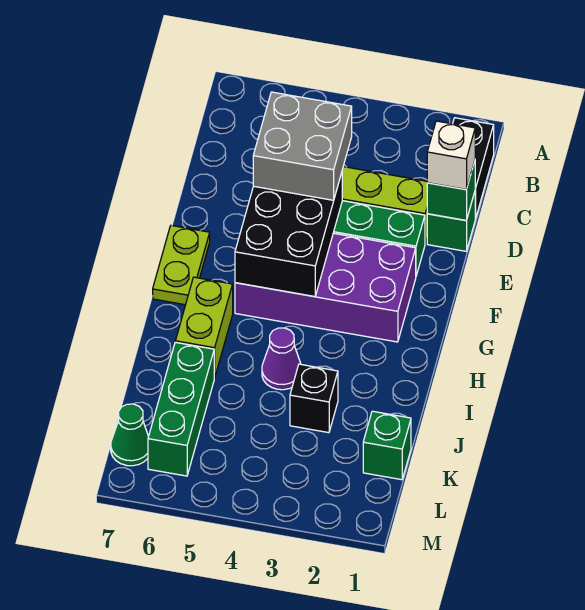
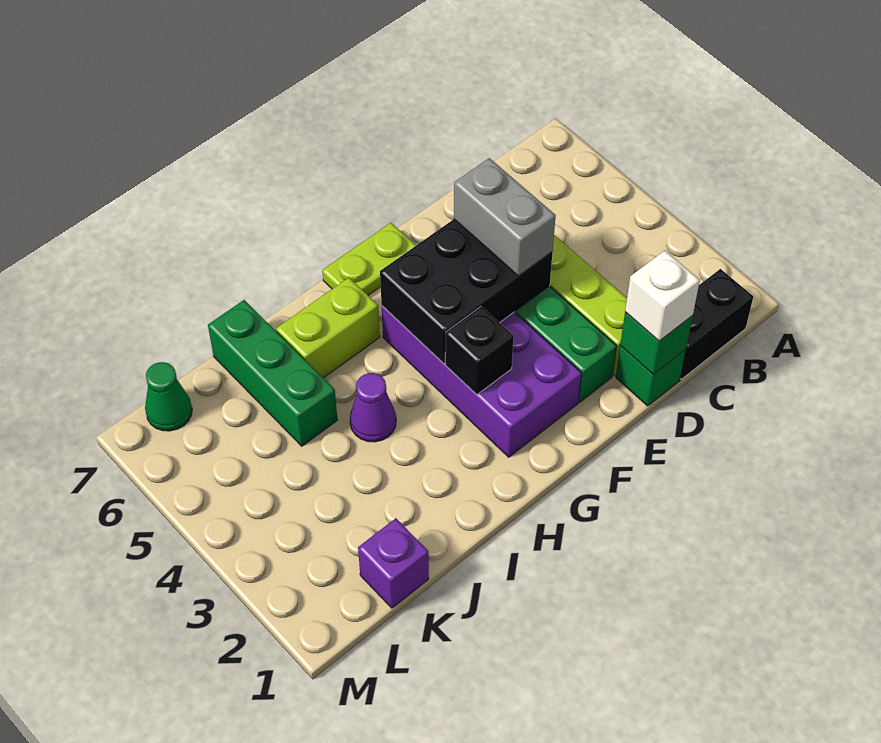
grey brick D4:E5 level 3 -> grey brick E4:E5 level 3
black brick J3 level 1 -> black brick G3 level 2
green brick J6:L6 level 1 -> green brick J5:J7 level 1
green brick K1 level 1 -> purple brick K1 level 1

